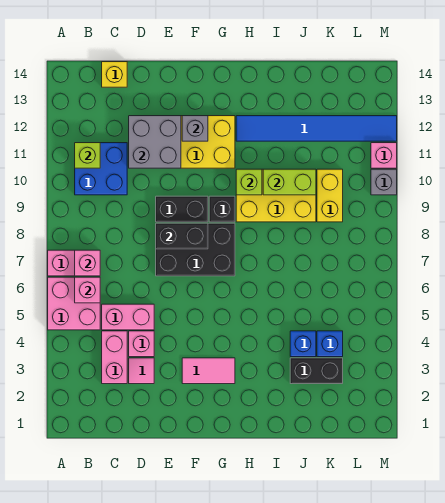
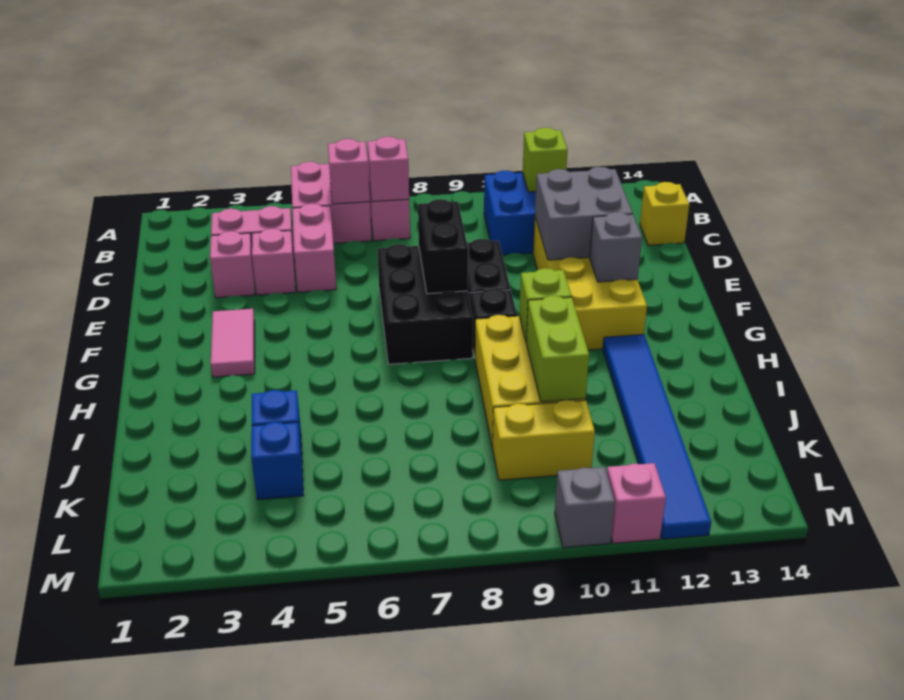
pink tile D3 level 1 -> pink brick D3 level 1
black brick J3:K3 level 1 -> none

